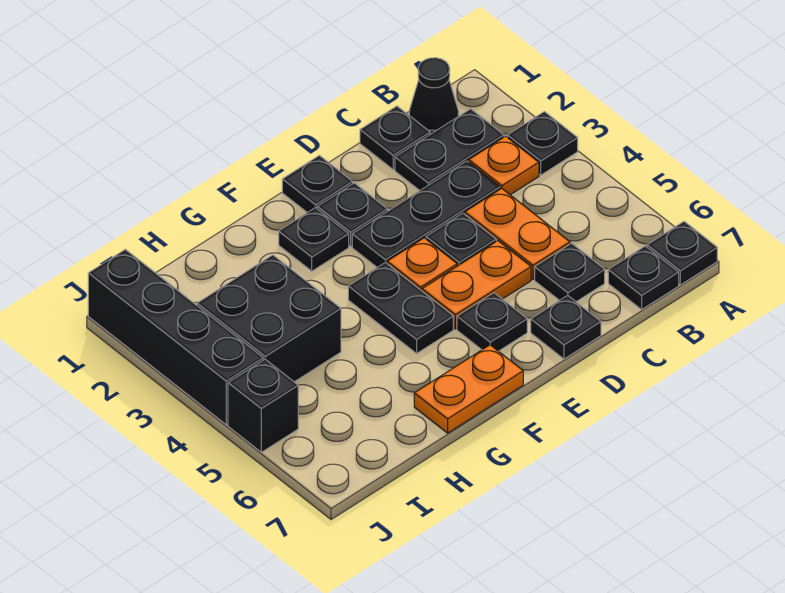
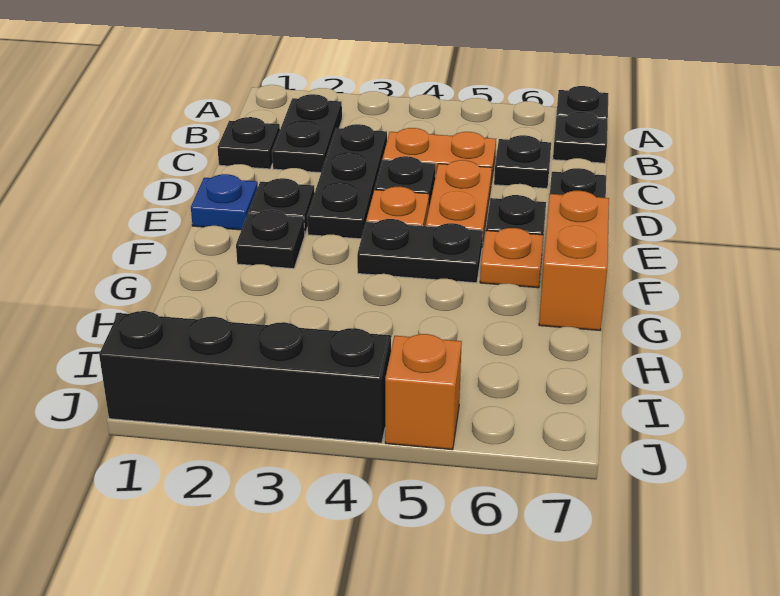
black plate A3 level 1 -> none
black cone B1 level 1 -> none
orange plate B3 level 1 -> orange plate F6 level 1
black plate E1 level 1 -> blue plate E1 level 1
orange plate F7:G7 level 1 -> orange brick F7:G7 level 1
black brick H3:I4 level 1 -> none
black brick J5 level 1 -> orange brick J5 level 1

